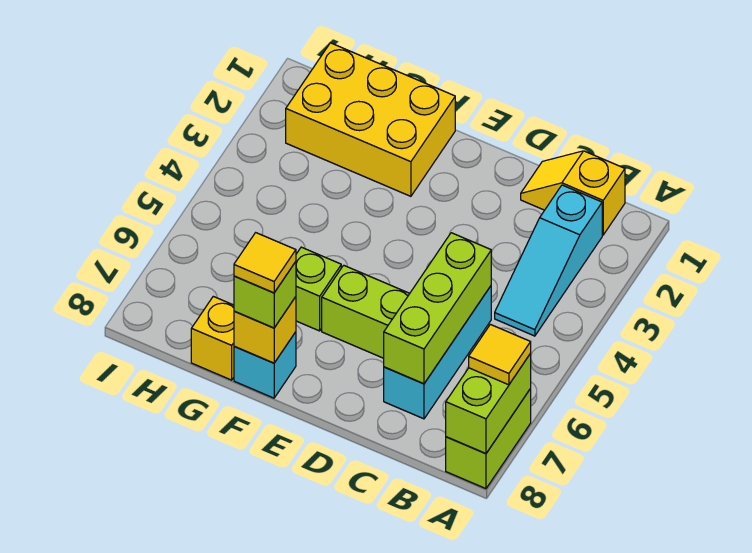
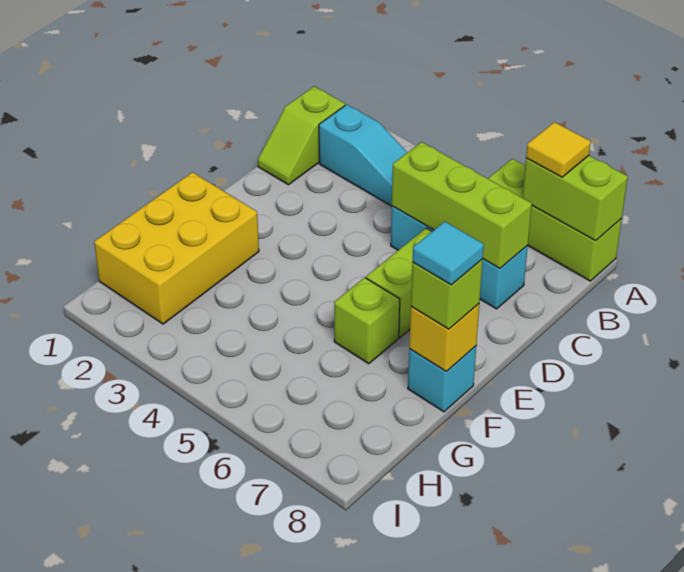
lime brick A7:A8 level 1 -> lime brick A6:A8 level 1
yellow slope B1:C1 level 1 top B -> lime slope B1:C1 level 1 top B
yellow tile F8 level 4 -> cyan tile F8 level 4
yellow brick G8 level 1 -> none

